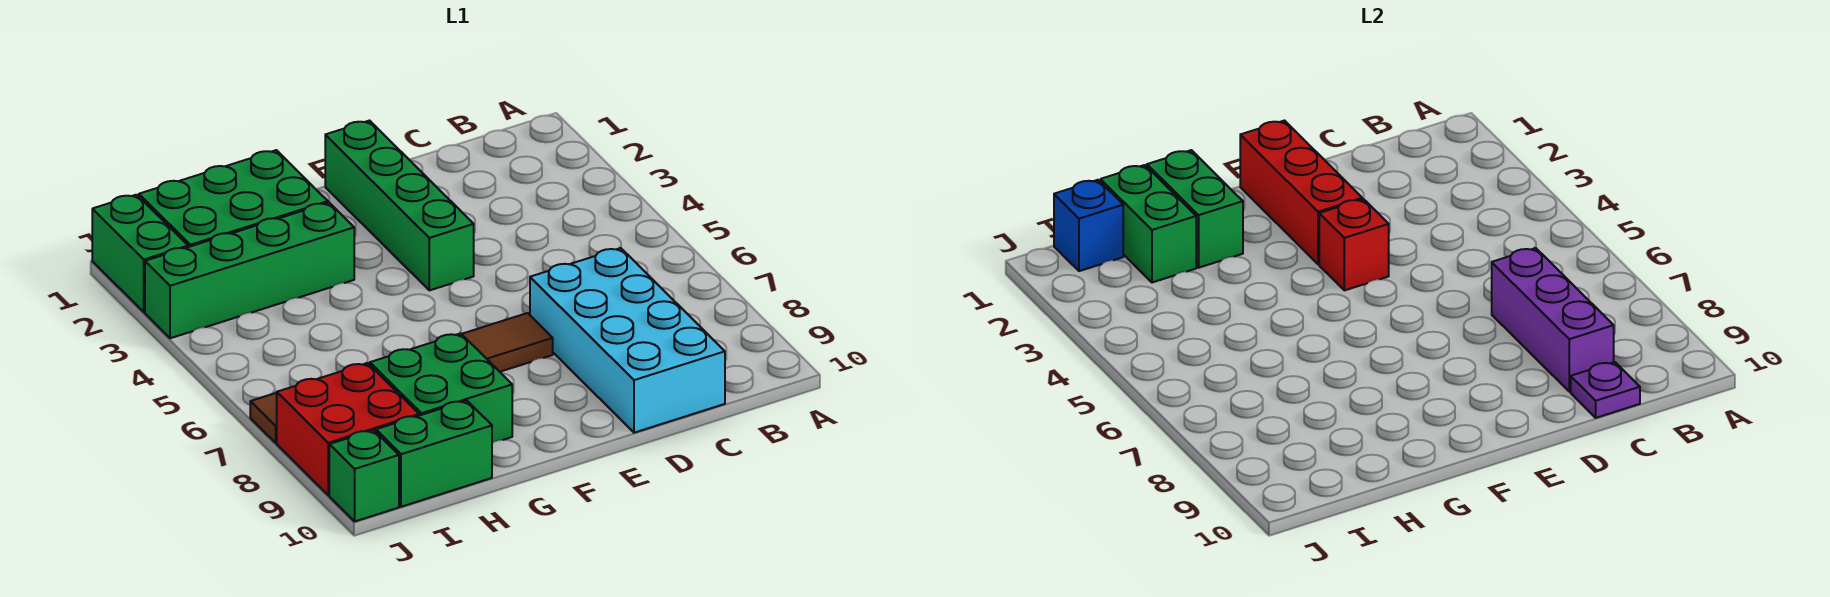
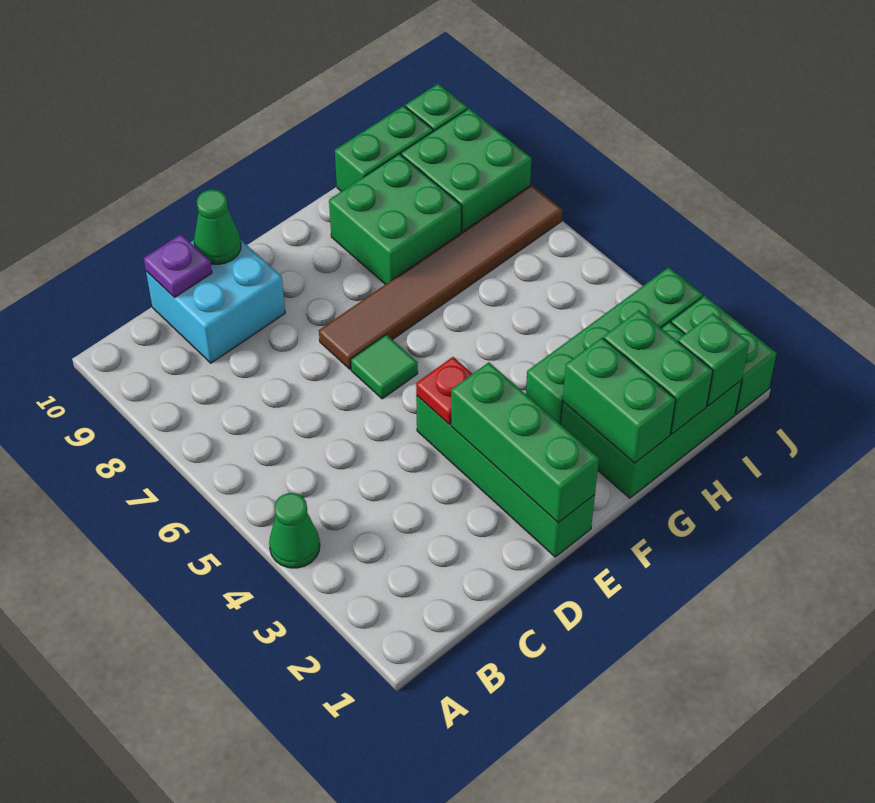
none -> green cone A4 level 1
cyan brick C7:D10 level 1 -> cyan brick C9:D10 level 1
purple brick C7:C9 level 2 -> none
none -> green cone D10 level 2
red brick E1:E3 level 2 -> green brick E1:E3 level 2
red brick E4 level 2 -> red plate E4 level 2
none -> green tile E6 level 1
blue brick I1 level 2 -> green brick I1 level 2
red brick I8:J9 level 1 -> green brick I8:J9 level 1

